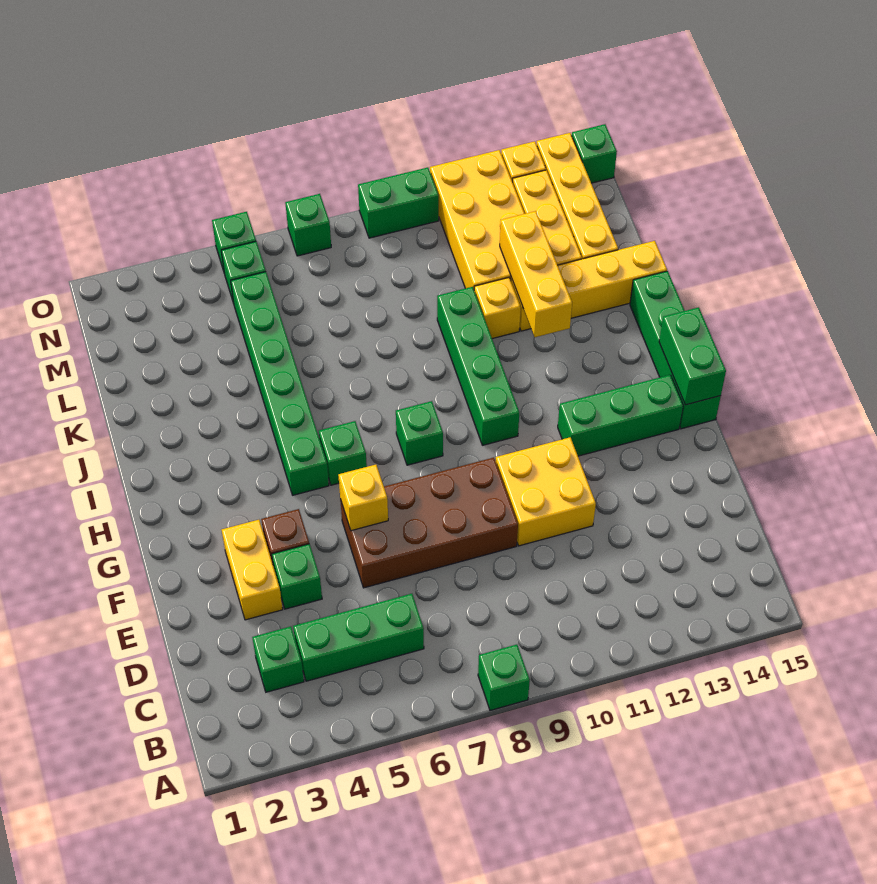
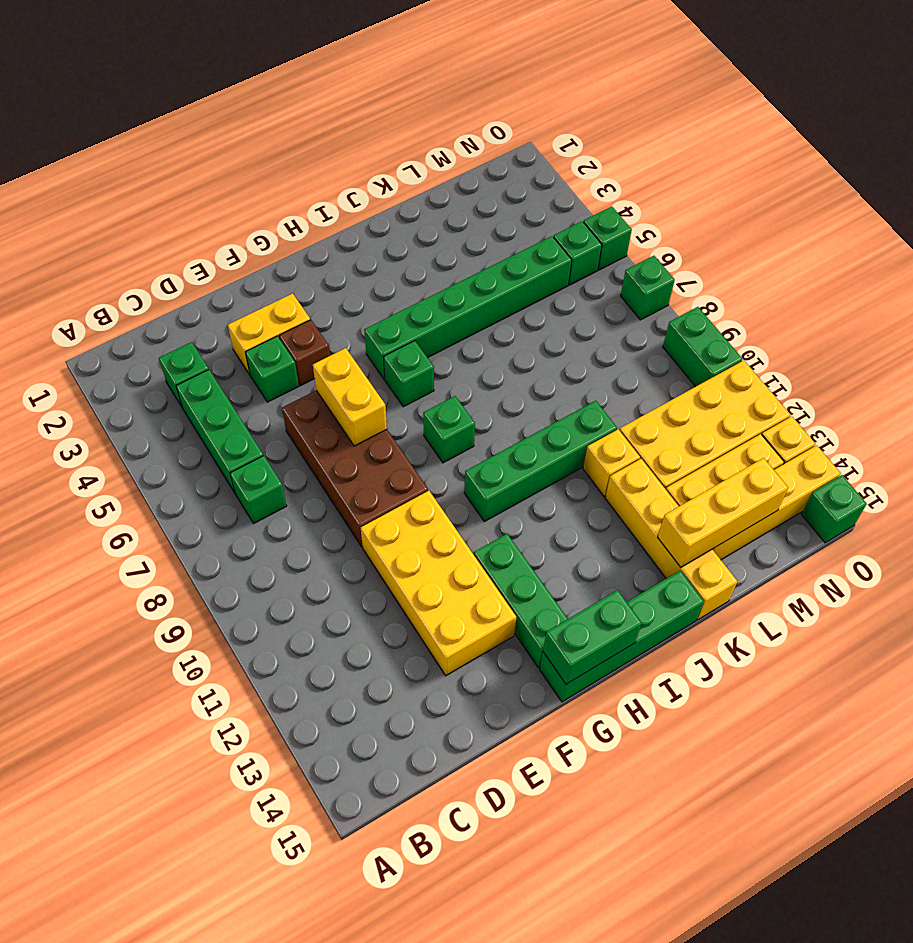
green brick A8 level 1 -> green brick C7 level 1
yellow brick E10:F11 level 1 -> yellow brick E10:F13 level 1
yellow brick F6 level 2 -> yellow brick F6:F7 level 2
yellow brick J12:L12 level 2 -> yellow brick K14:M14 level 2

